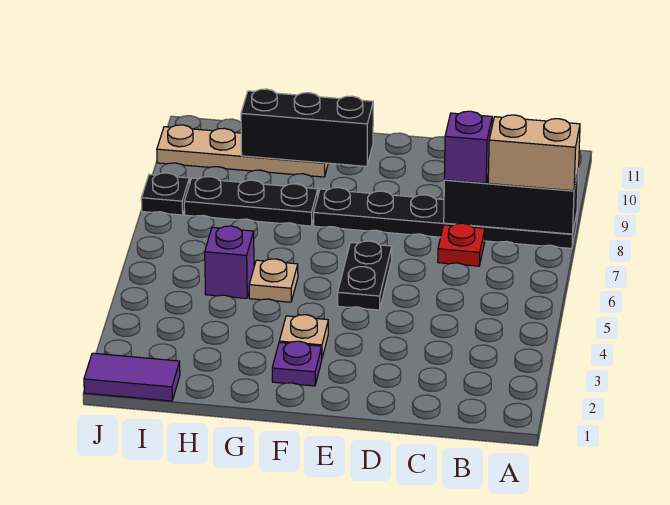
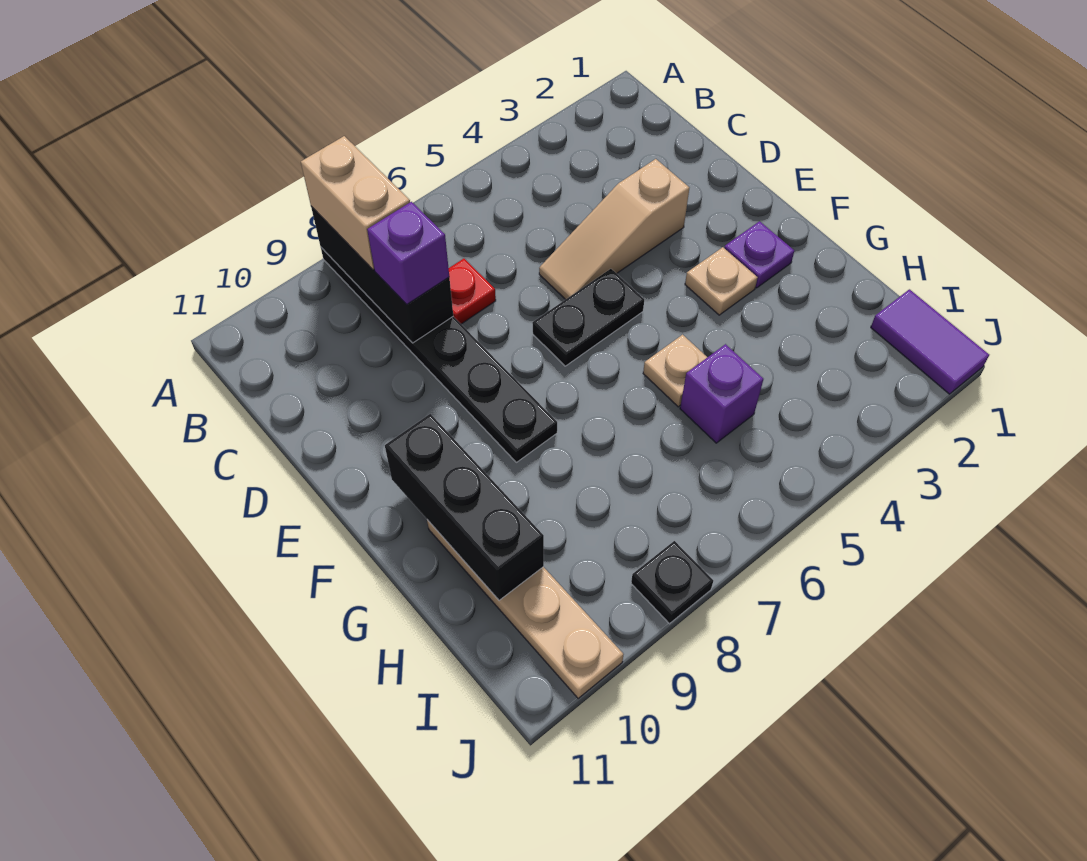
none -> tan slope D3:D5 level 1 top 3
black plate G8:I8 level 1 -> none

